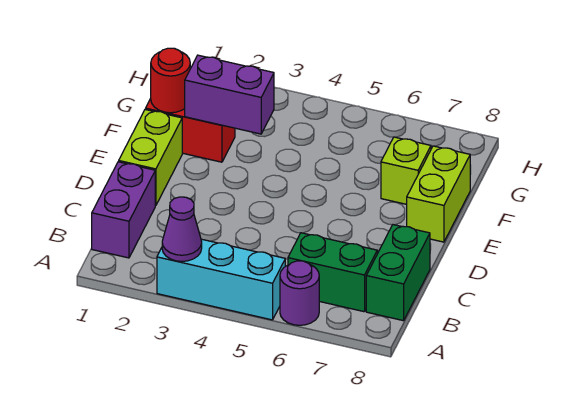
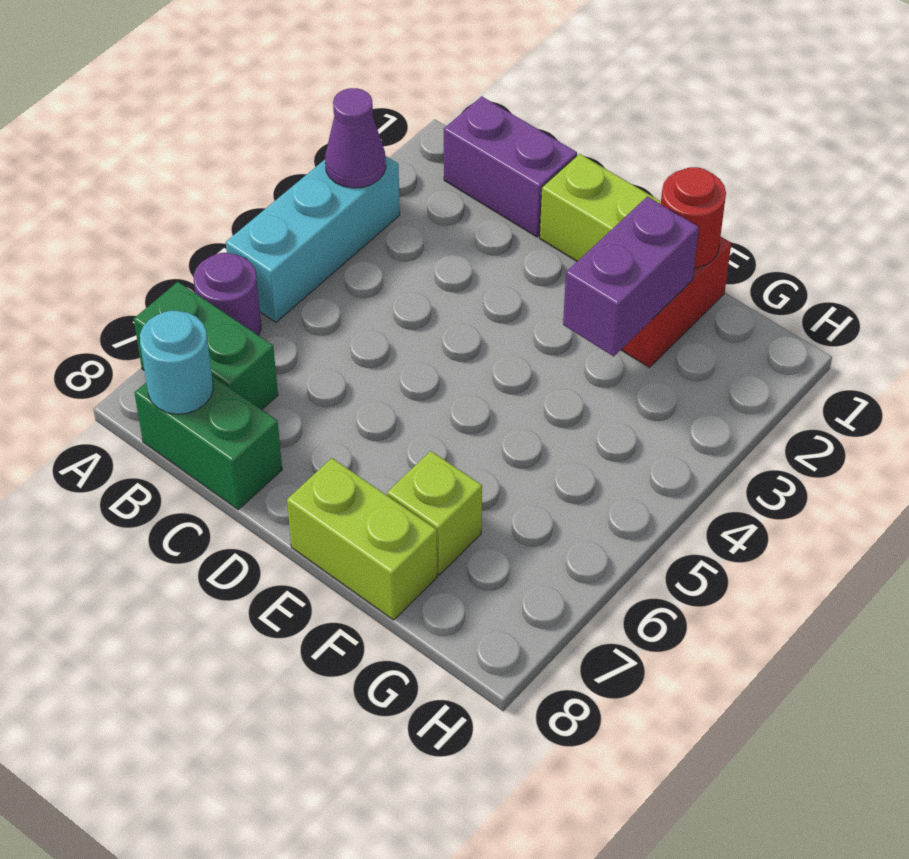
green brick B6:B7 level 1 -> green brick A7:B7 level 1
none -> cyan round brick B8 level 2

